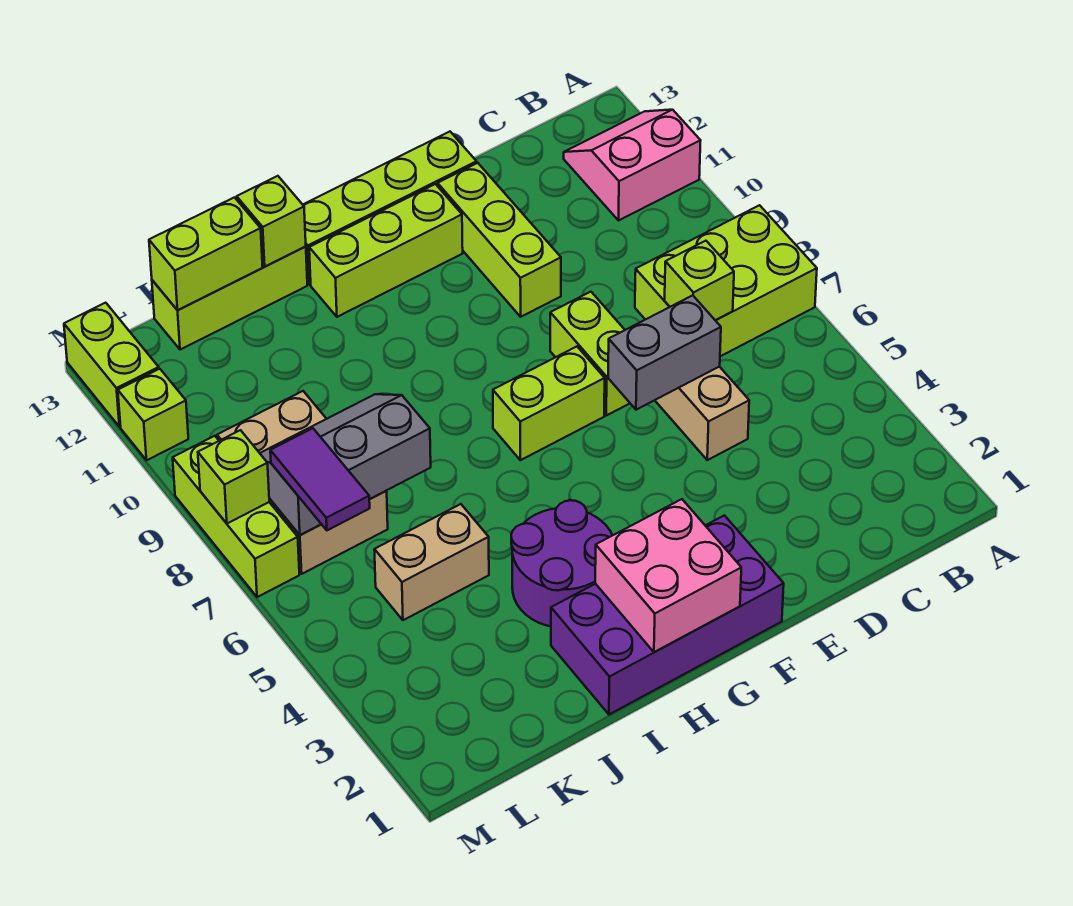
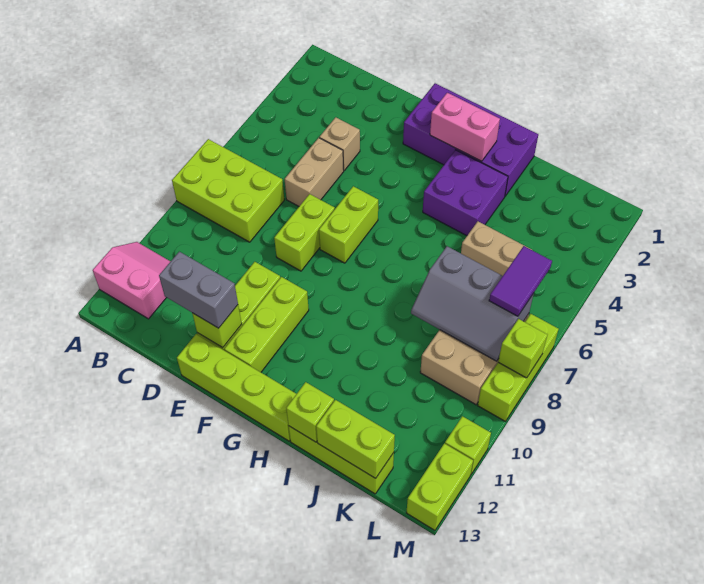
pink slope A11:B12 level 1 top 11 -> pink slope A11:B12 level 1 top 12
lime brick C7 level 2 -> lime brick E12 level 2
none -> tan brick D4 level 1
grey brick D6:E6 level 2 -> grey brick D12:E12 level 3
lime brick F7:G7 level 1 -> lime brick F6:F7 level 1
lime brick F12:H12 level 1 -> lime brick F10:F12 level 1
pink brick G1:H2 level 2 -> pink brick G2:H2 level 2
purple round brick H3:I4 level 1 -> purple brick H3:I4 level 1

